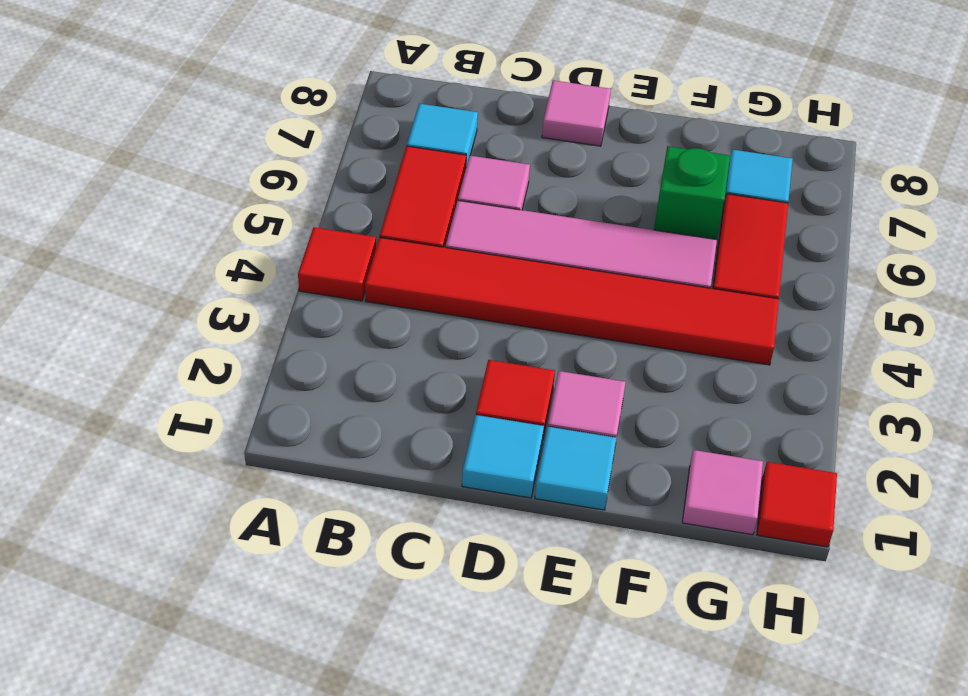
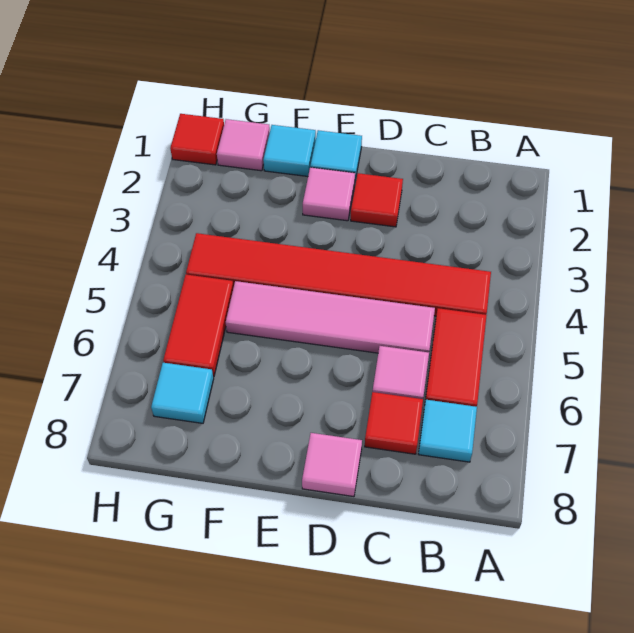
red tile A4 level 1 -> red tile C7 level 1
cyan tile D1 level 1 -> cyan tile F1 level 1
green brick F6 level 1 -> none

